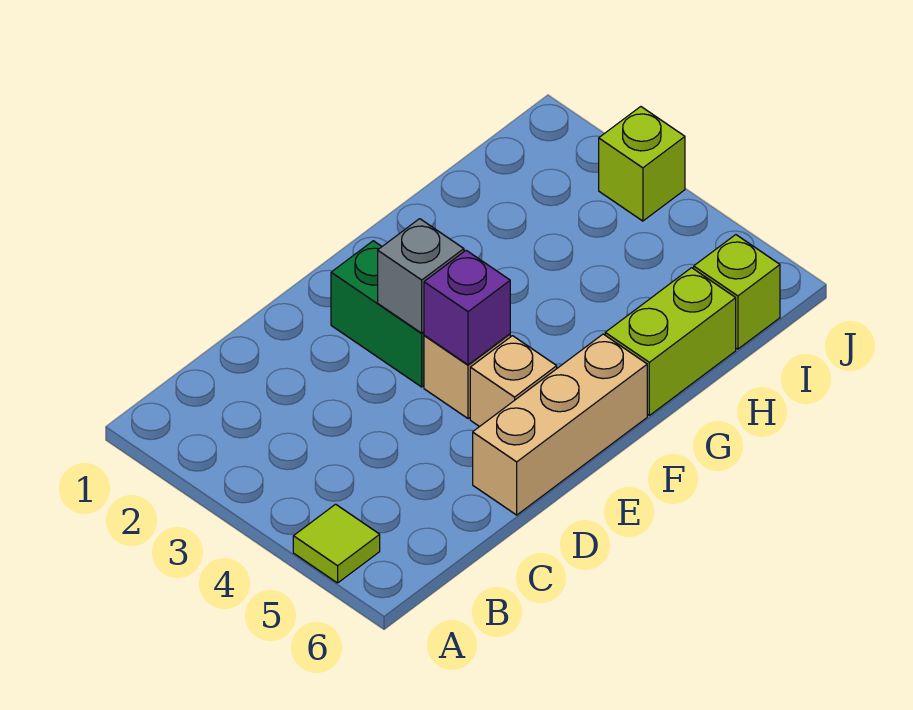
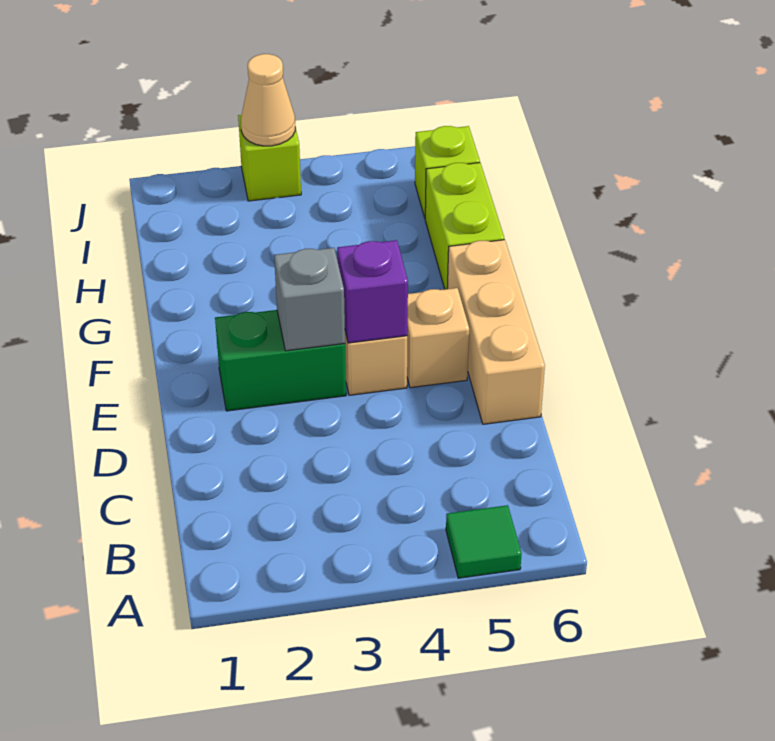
lime tile A5 level 1 -> green tile A5 level 1
none -> tan cone J3 level 2

